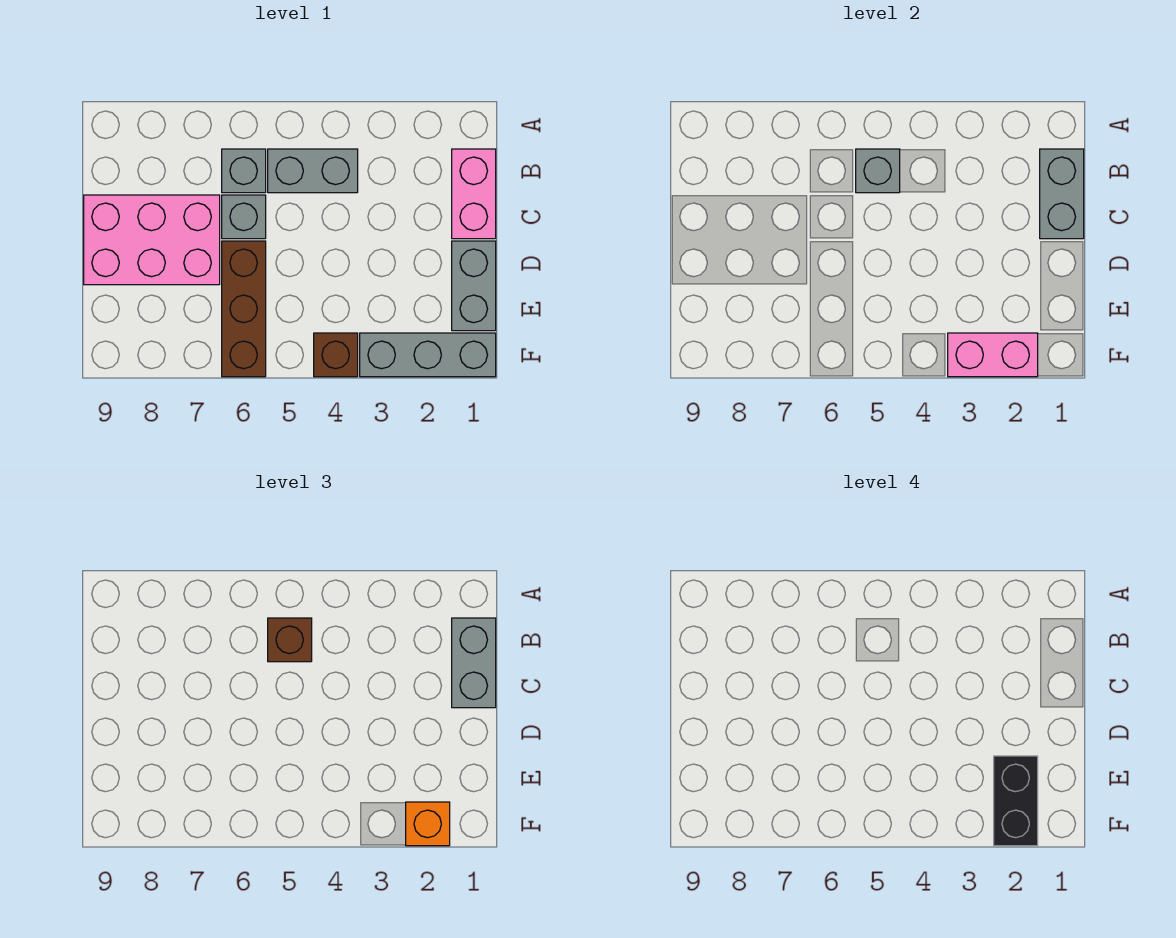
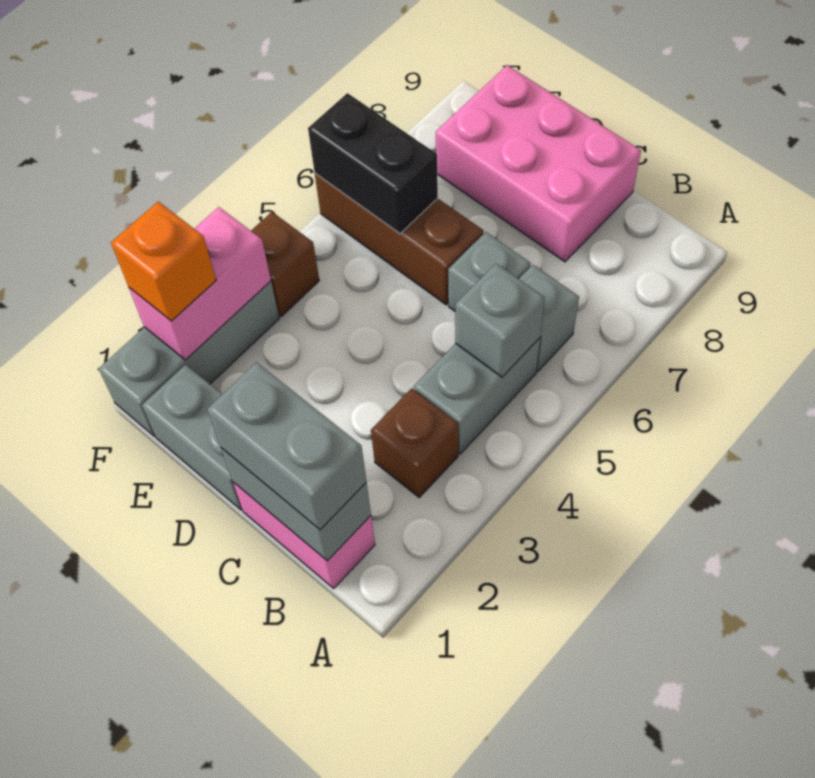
brown brick B5 level 3 -> brown brick B3 level 1
pink brick C7:D9 level 1 -> pink brick C8:E9 level 1
black brick E2:F2 level 4 -> black brick E6:F6 level 2

